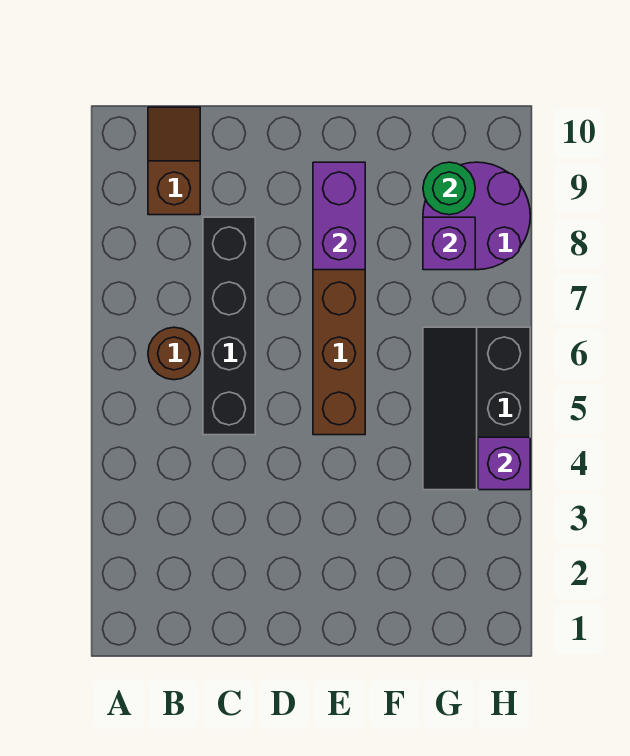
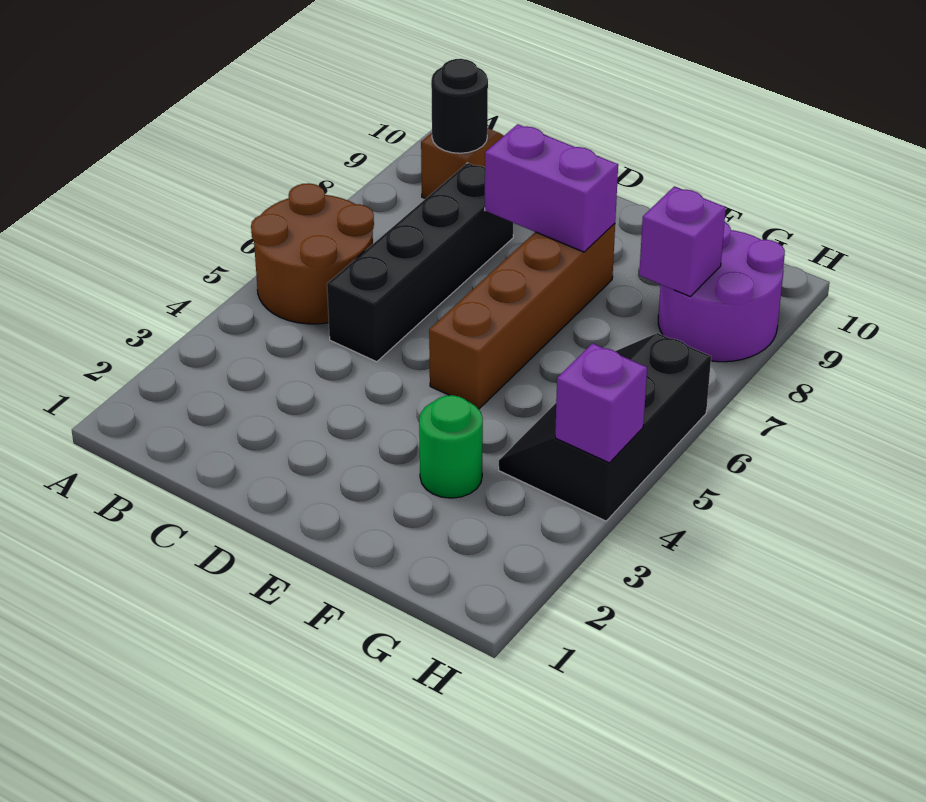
brown round brick B6 level 1 -> brown round brick A5:B6 level 1
none -> black round brick B9 level 2
purple brick E8:E9 level 2 -> purple brick D8:E8 level 2
green round brick G9 level 2 -> green round brick F3 level 1

